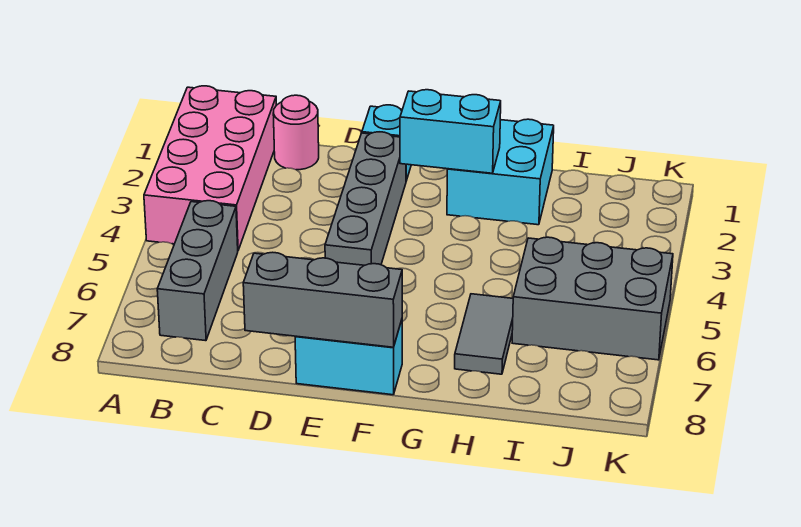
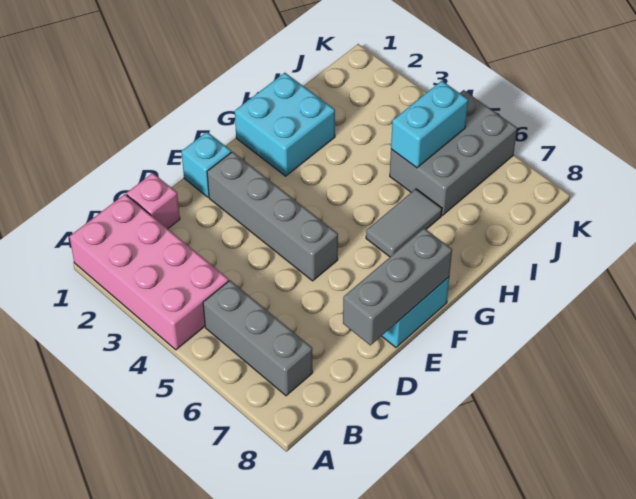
pink round brick C1 level 1 -> pink brick C1 level 1
cyan brick F2:G2 level 2 -> cyan brick I5:J5 level 2
grey tile H6:H7 level 1 -> grey tile G6:H6 level 1

